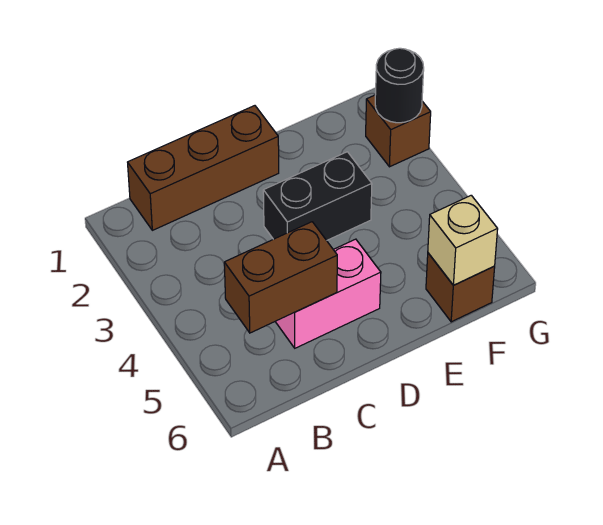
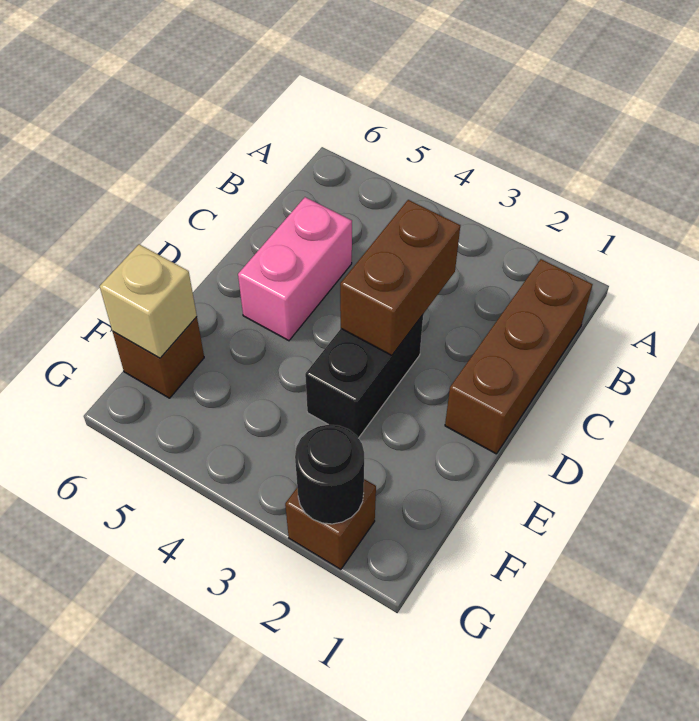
brown brick B5:C5 level 2 -> brown brick C3:D3 level 2

